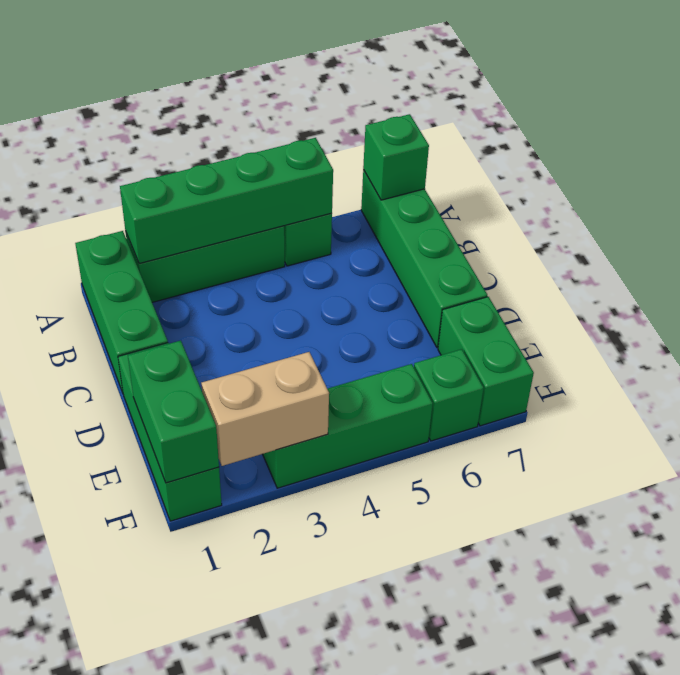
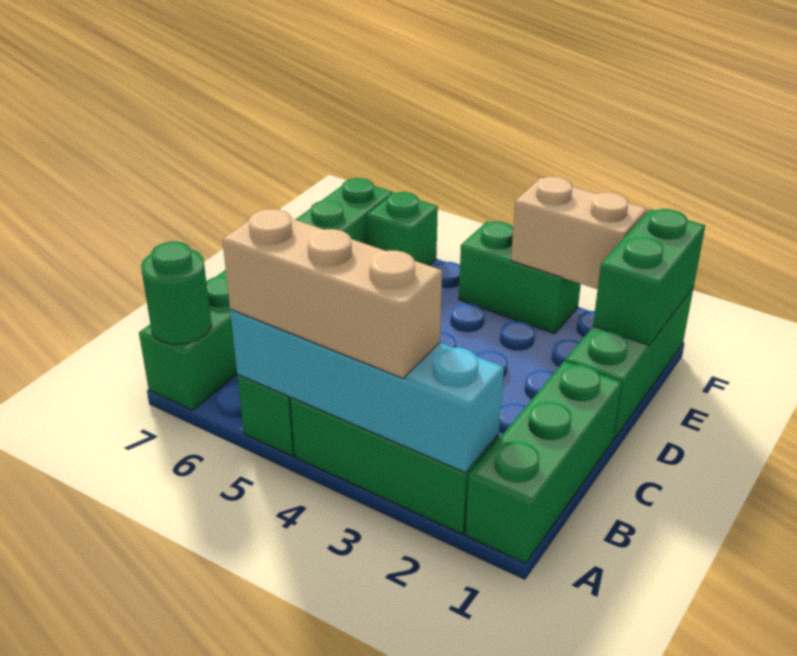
green brick A2:A5 level 2 -> cyan brick A2:A5 level 2
none -> tan brick A3:A5 level 3
green brick A7 level 2 -> green round brick A7 level 2
green brick F3:F5 level 1 -> green brick F3:F4 level 1

